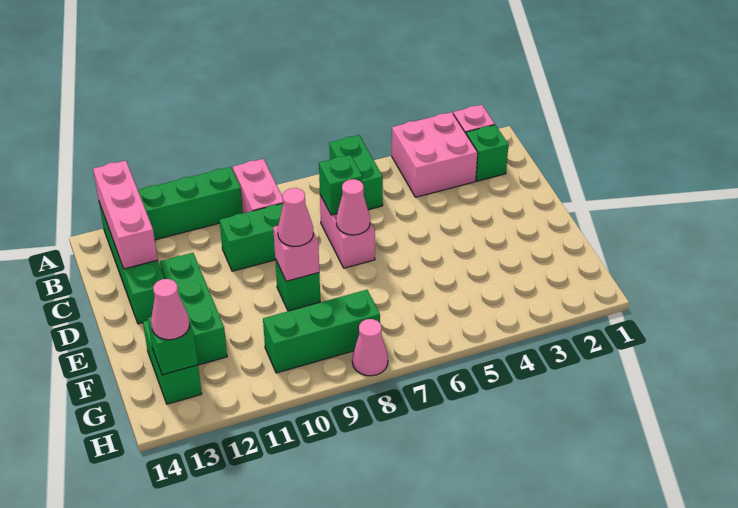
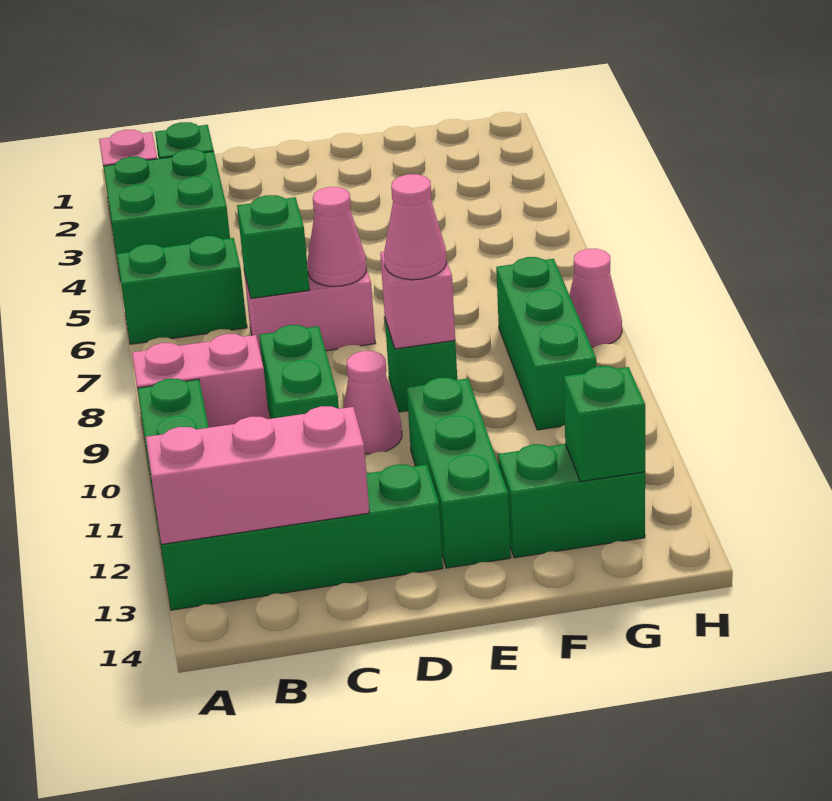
pink brick A3:B4 level 1 -> green brick A3:B4 level 1
green brick D12:F12 level 1 -> green brick E11:E13 level 1
pink cone G13 level 3 -> pink cone D10 level 1

